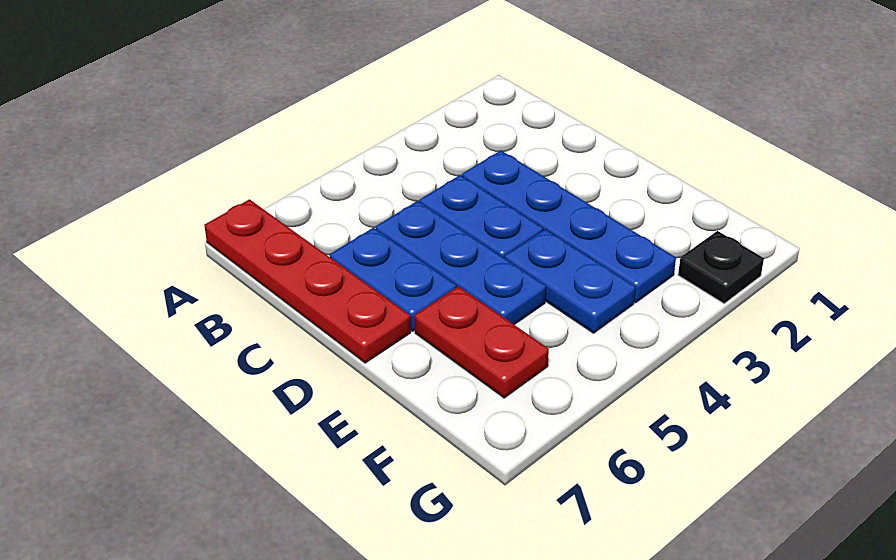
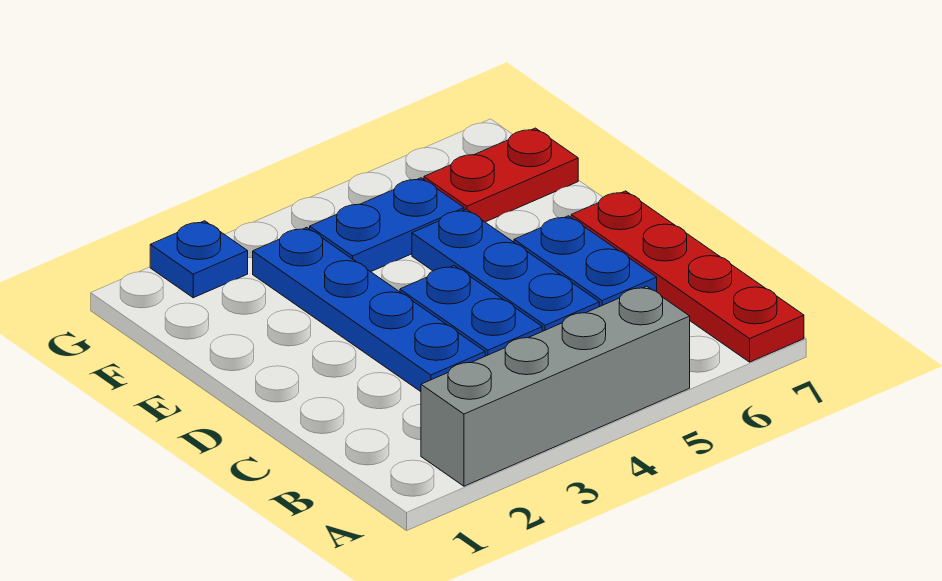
none -> grey brick A2:A5 level 1
blue plate E4:F4 level 1 -> blue plate F4:F5 level 1
red plate E6:F6 level 1 -> red plate F6:F7 level 1
black plate G2 level 1 -> blue plate G2 level 1

